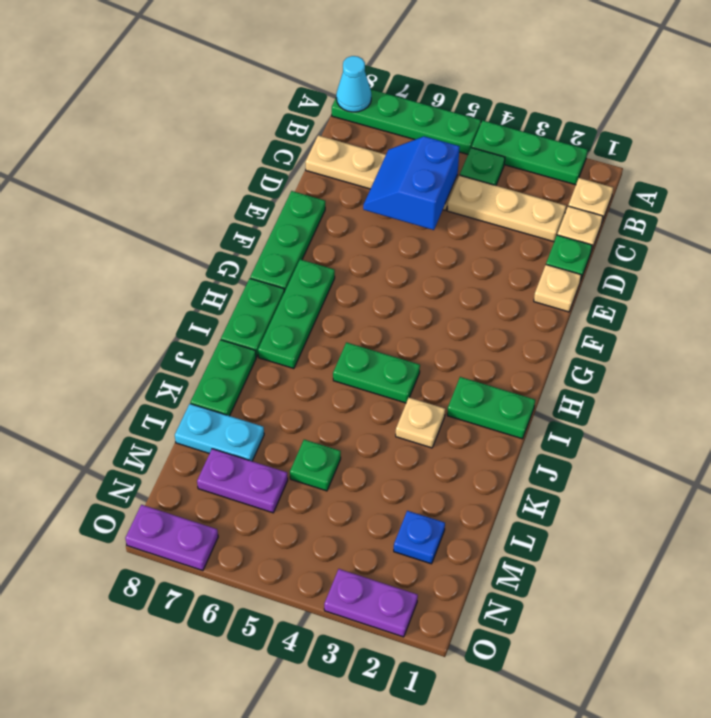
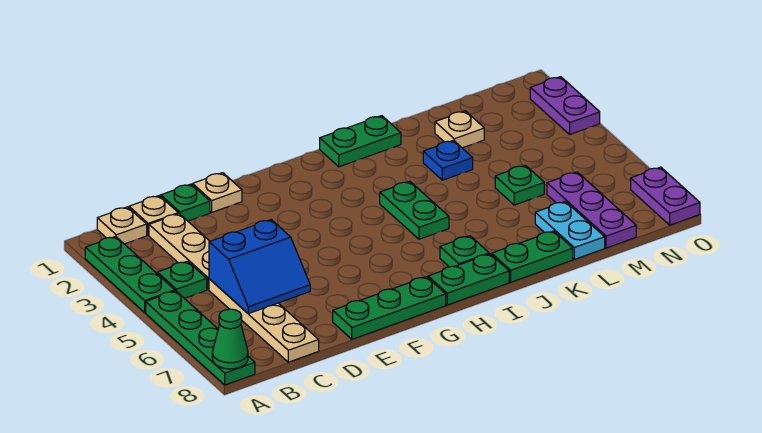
cyan cone A8 level 2 -> green cone A8 level 2
green plate G7:I7 level 1 -> green plate I7 level 1
green plate I1:I2 level 1 -> green plate I1:J1 level 1
tan plate J3 level 1 -> tan plate L2 level 1
blue plate M2 level 1 -> blue plate K3 level 1
purple plate M6:M7 level 1 -> purple plate M6:M8 level 1

